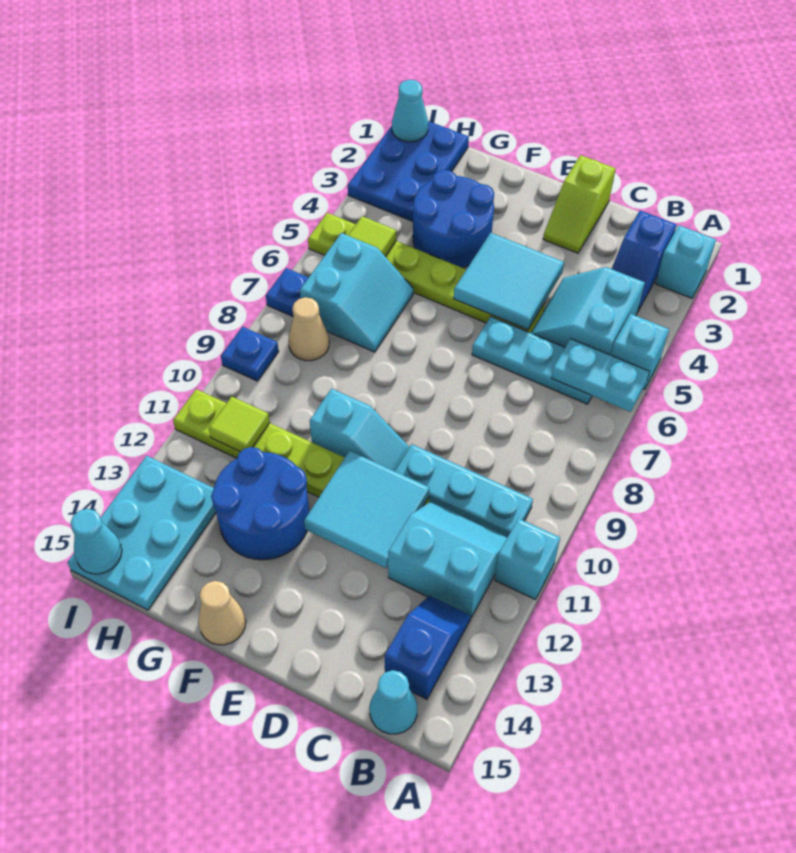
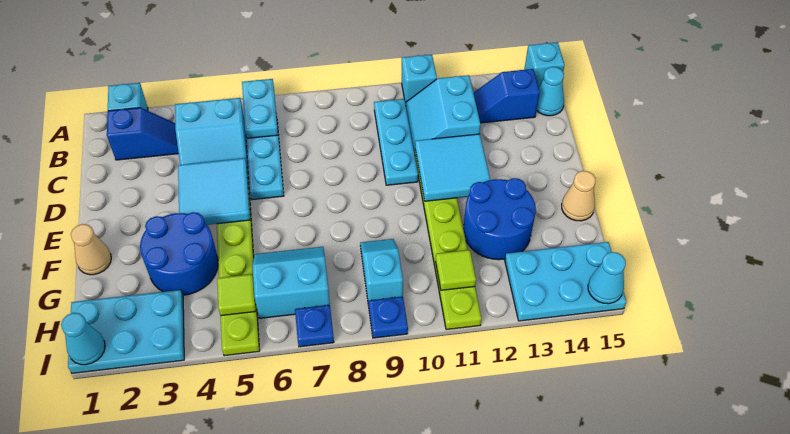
cyan brick A5 level 1 -> cyan brick A15 level 1
lime slope D1:D2 level 1 top 1 -> none
cyan slope E10:F10 level 1 top F -> cyan slope G9:H9 level 1 top H
blue plate H1:I3 level 1 -> cyan plate H1:I3 level 1
tan cone H8 level 1 -> tan cone F1 level 1

